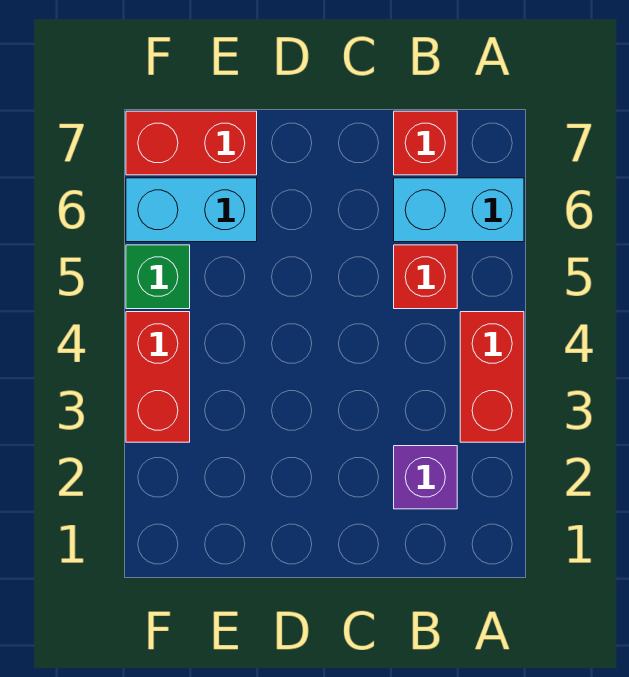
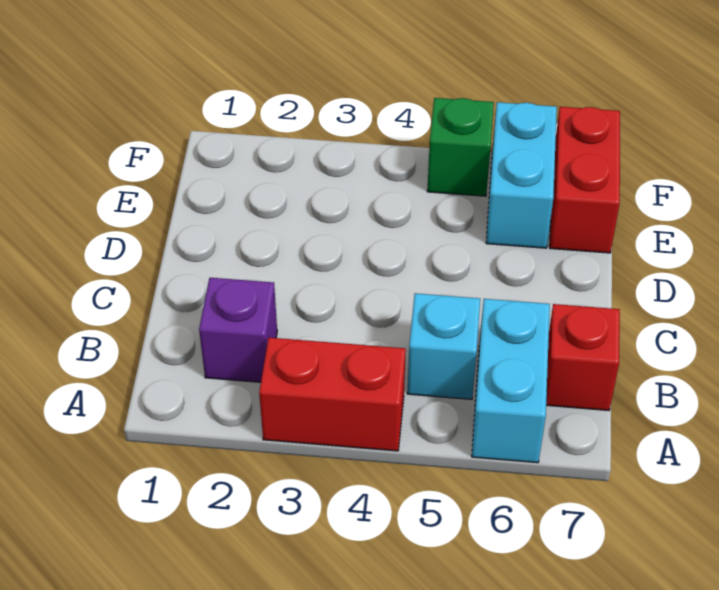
red brick B5 level 1 -> cyan brick B5 level 1
red brick F3:F4 level 1 -> none

